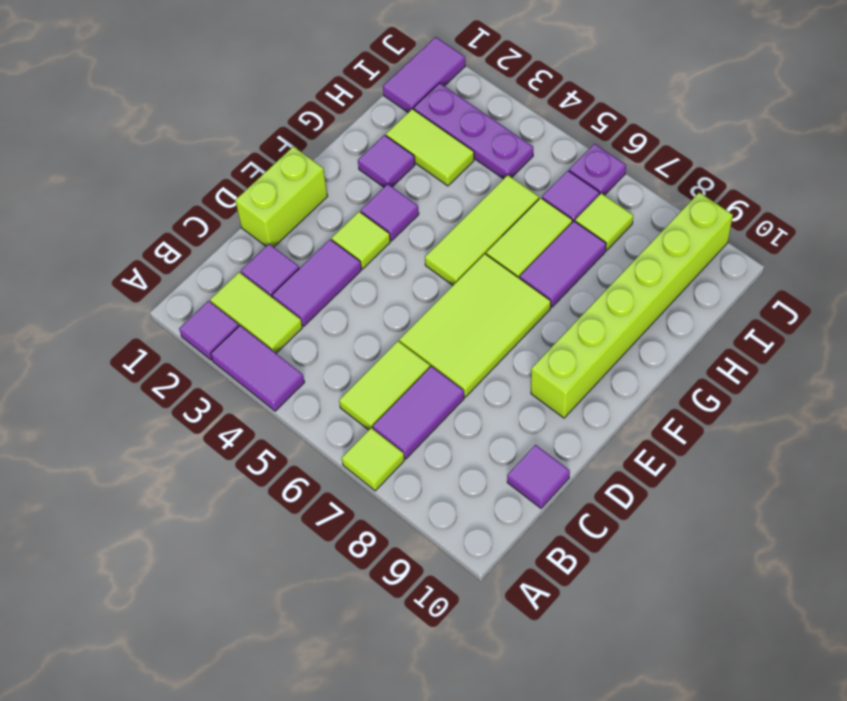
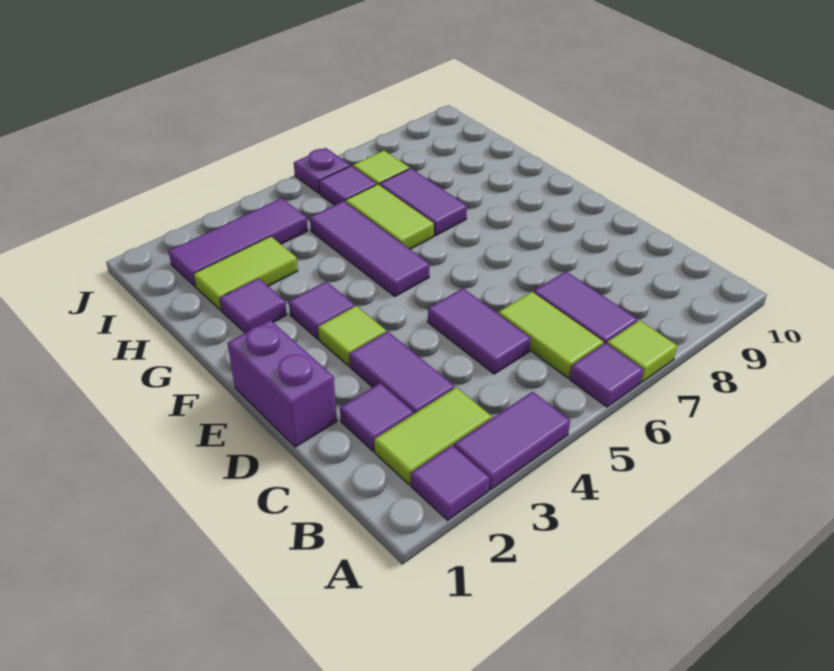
purple tile C10 level 1 -> purple tile A6 level 1
lime brick D1:E1 level 1 -> purple brick D1:E1 level 1
lime tile D6:F7 level 1 -> none
lime brick E9:J9 level 1 -> none
lime tile F5:H5 level 1 -> purple tile F5:H5 level 1
purple tile I1:J1 level 1 -> purple tile C5:D5 level 1
purple plate I2:I4 level 1 -> purple tile I2:I4 level 1

